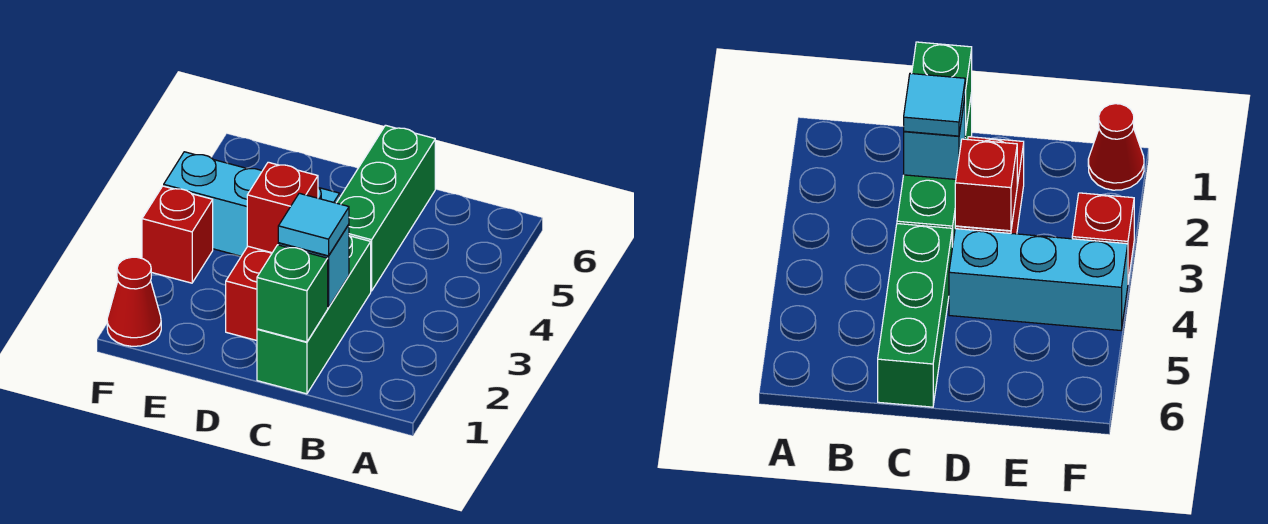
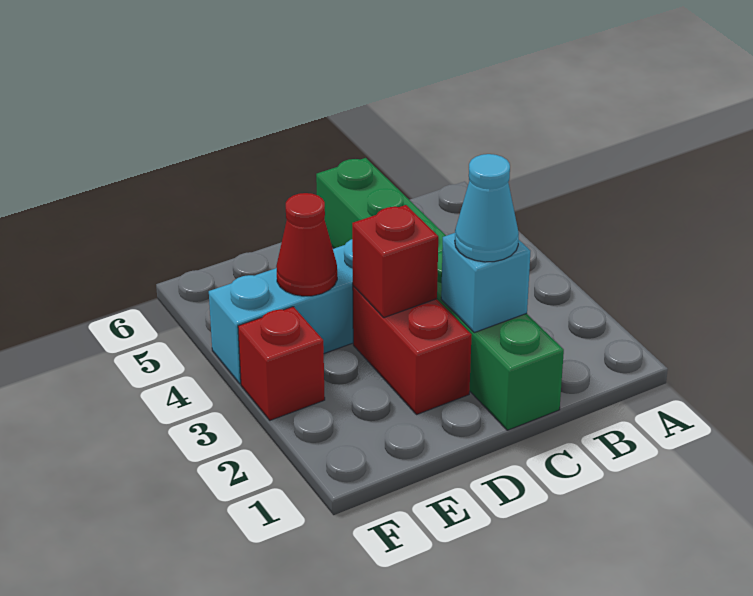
green brick C1 level 2 -> none
cyan tile C2 level 3 -> cyan cone C2 level 3
red cone F1 level 1 -> red cone E4 level 2

